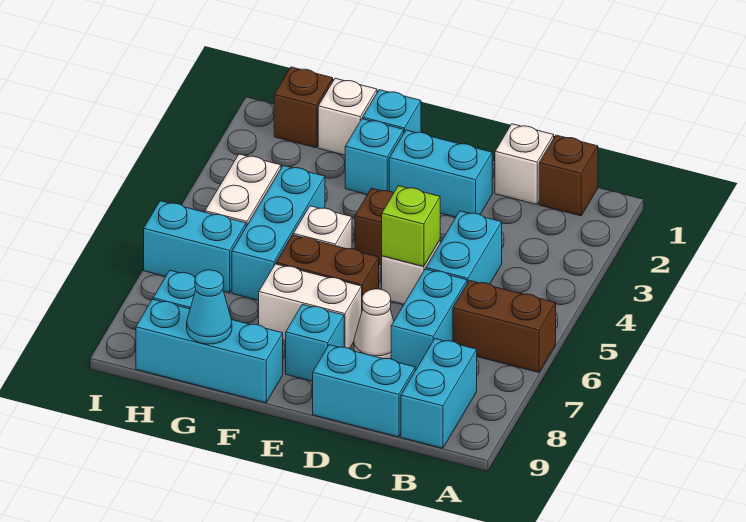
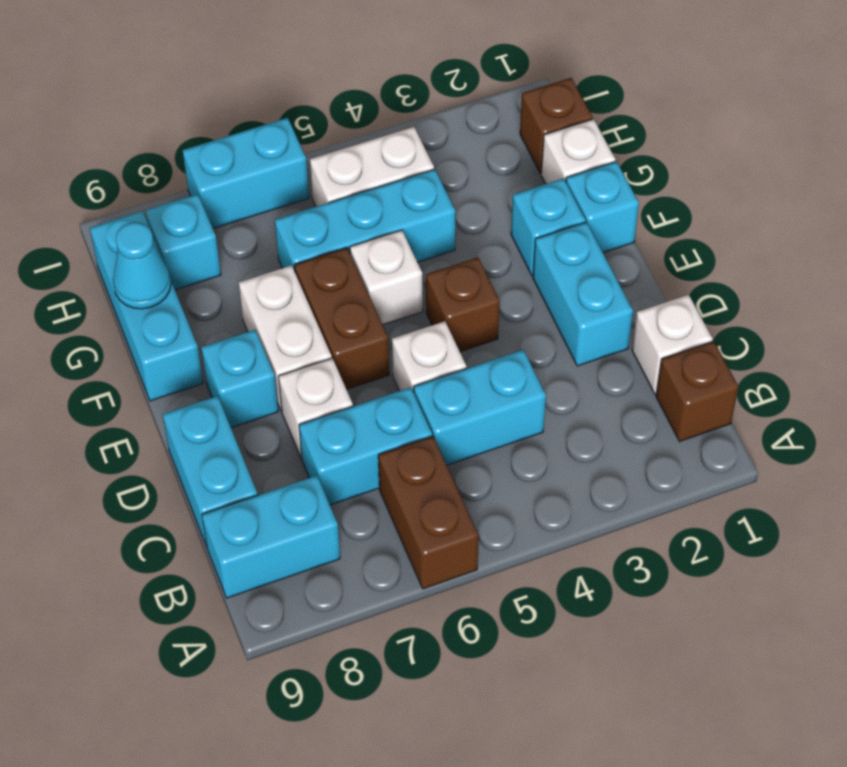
lime brick D5 level 2 -> none
white cone D7 level 1 -> white brick D7 level 1
cyan brick H6:I6 level 1 -> cyan brick I6:I7 level 1

